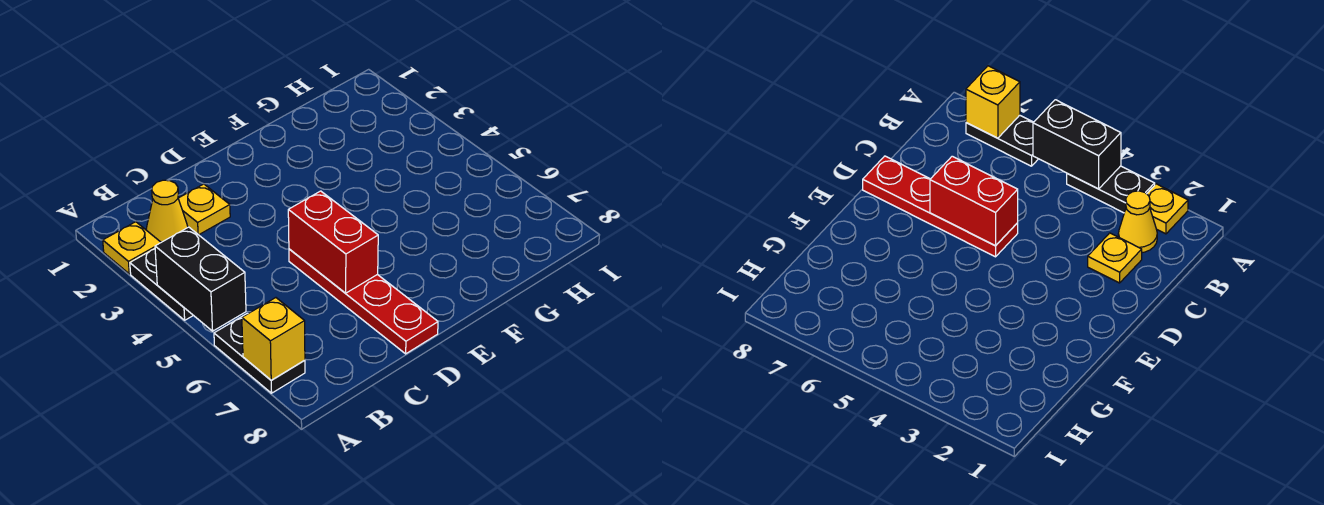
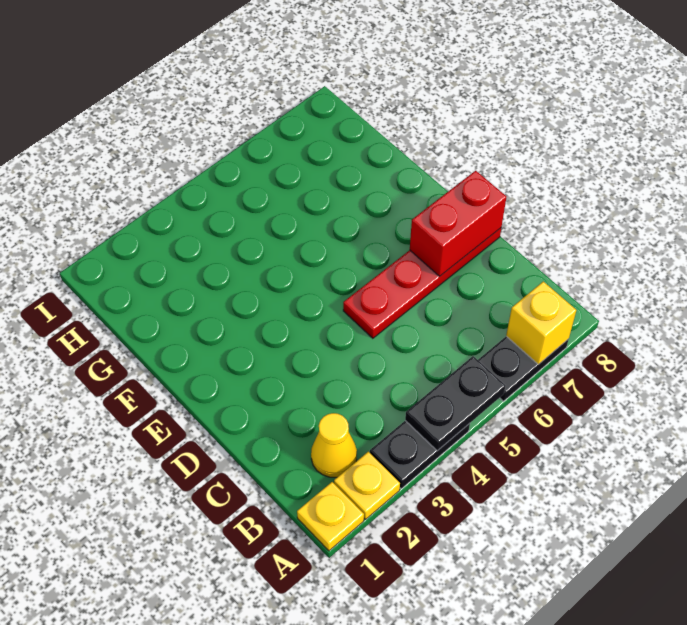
black brick A4:A5 level 2 -> black plate A4:A5 level 2
yellow plate C2 level 1 -> yellow plate A1 level 1
red brick D5:D6 level 2 -> red brick D7:D8 level 2

